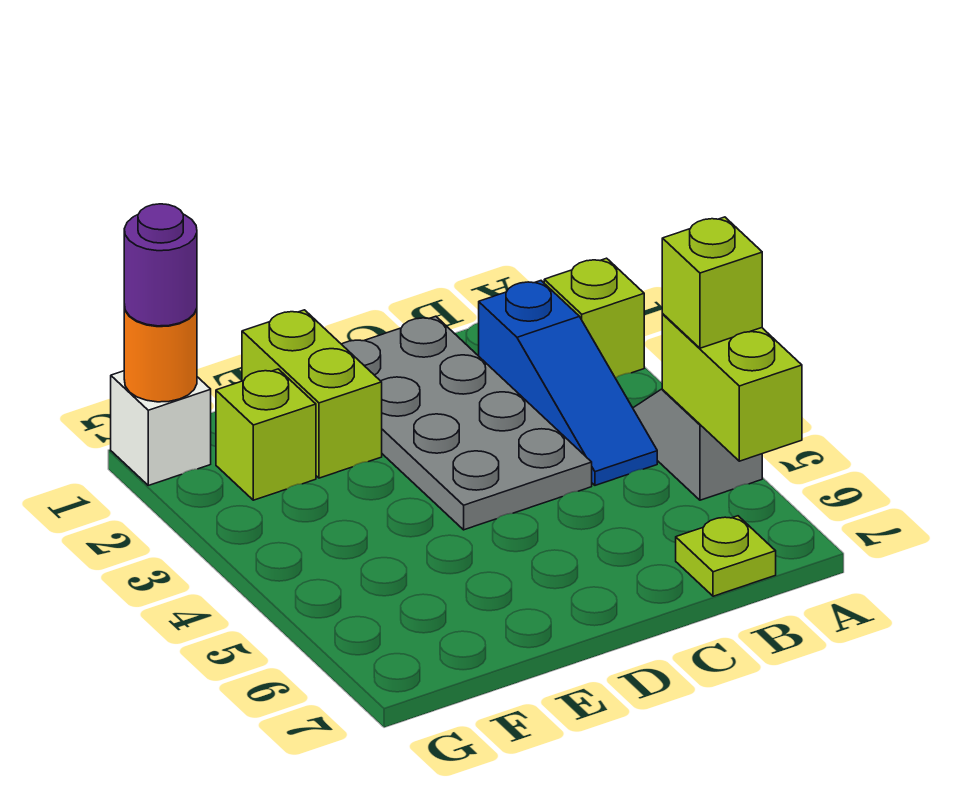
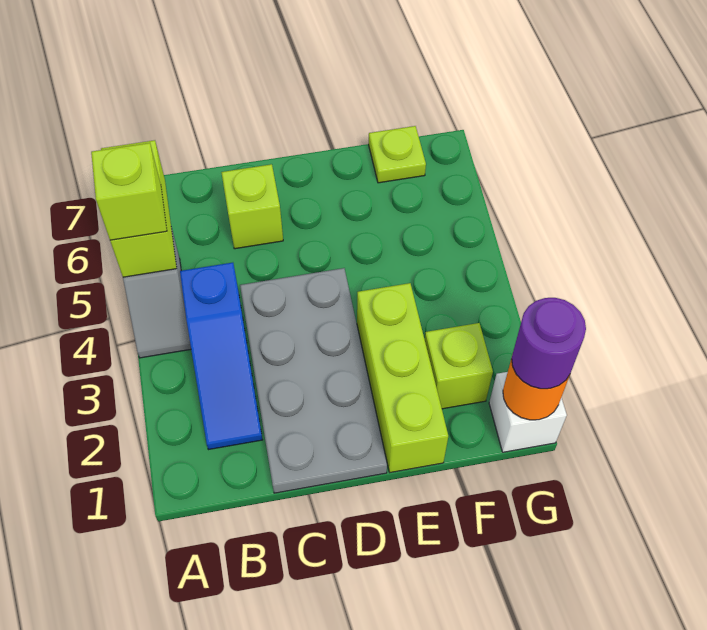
lime brick A2 level 1 -> lime brick C6 level 1
blue slope B2:B4 level 1 top 2 -> blue slope B2:B4 level 1 top 4
lime plate B7 level 1 -> lime plate F7 level 1
lime brick E1:E2 level 1 -> lime brick E1:E3 level 1

